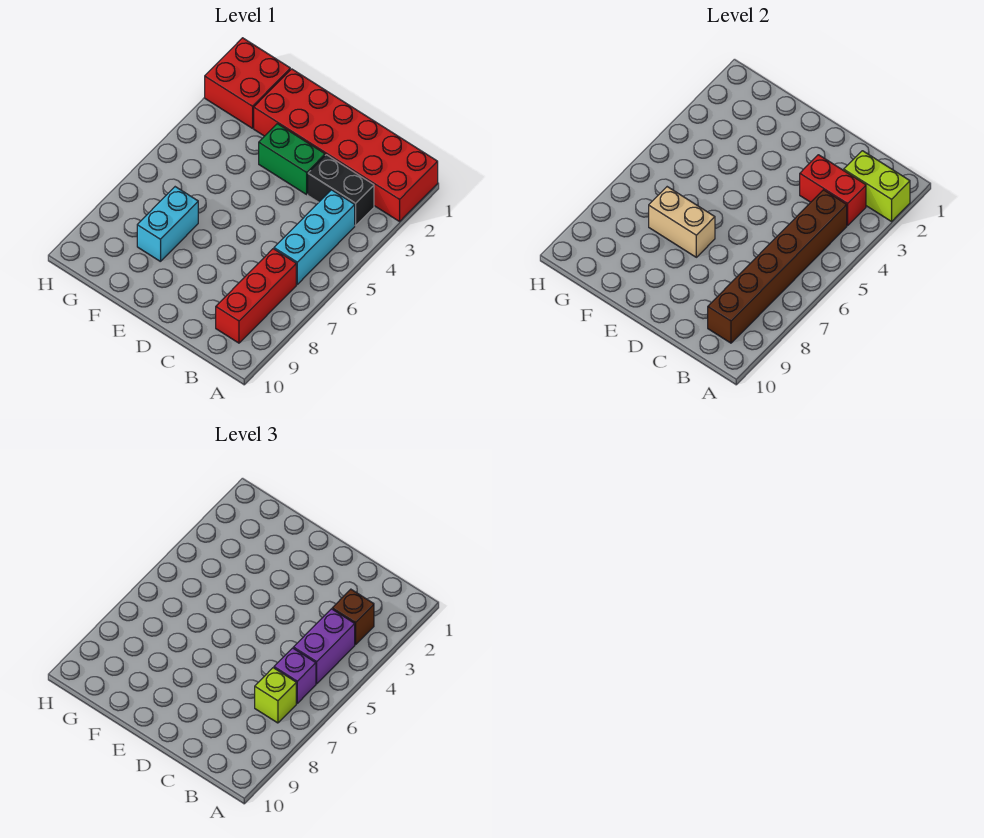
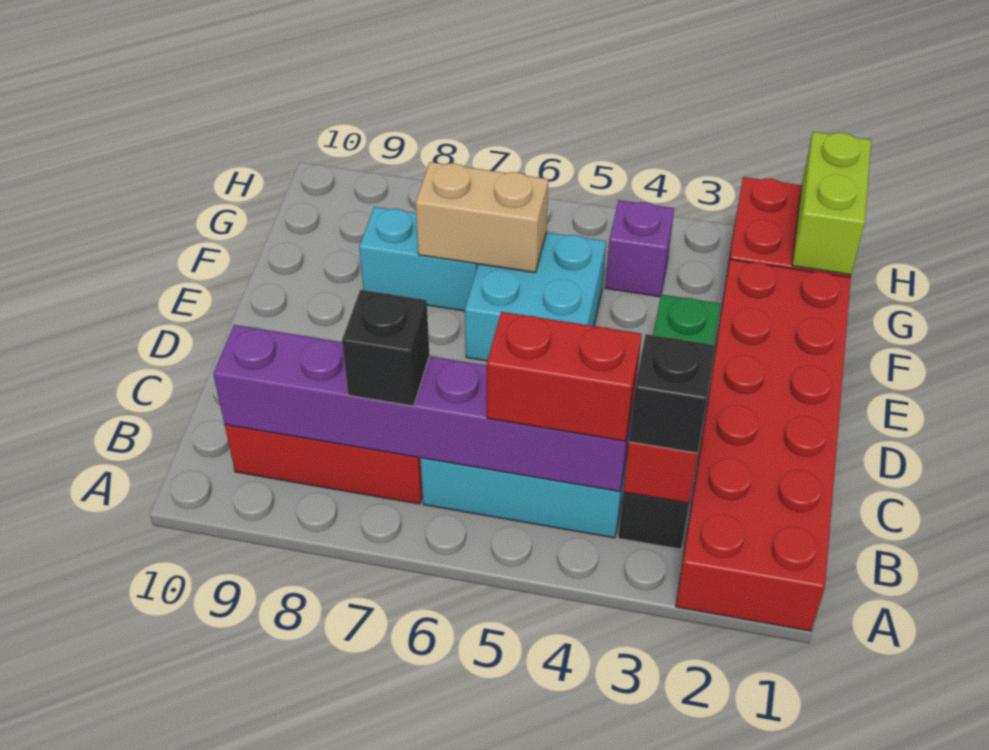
lime brick A2:B2 level 2 -> lime brick G1:H1 level 2
brown brick B3 level 3 -> black brick B3 level 3
brown brick B4:B9 level 2 -> purple brick B4:B9 level 2
purple brick B4:B5 level 3 -> red brick B4:B5 level 3
purple brick B6 level 3 -> purple brick G4 level 1
lime brick B7 level 3 -> black brick B7 level 3
none -> cyan brick E5:F6 level 1
tan brick E7:F7 level 2 -> tan brick F6:F7 level 2

